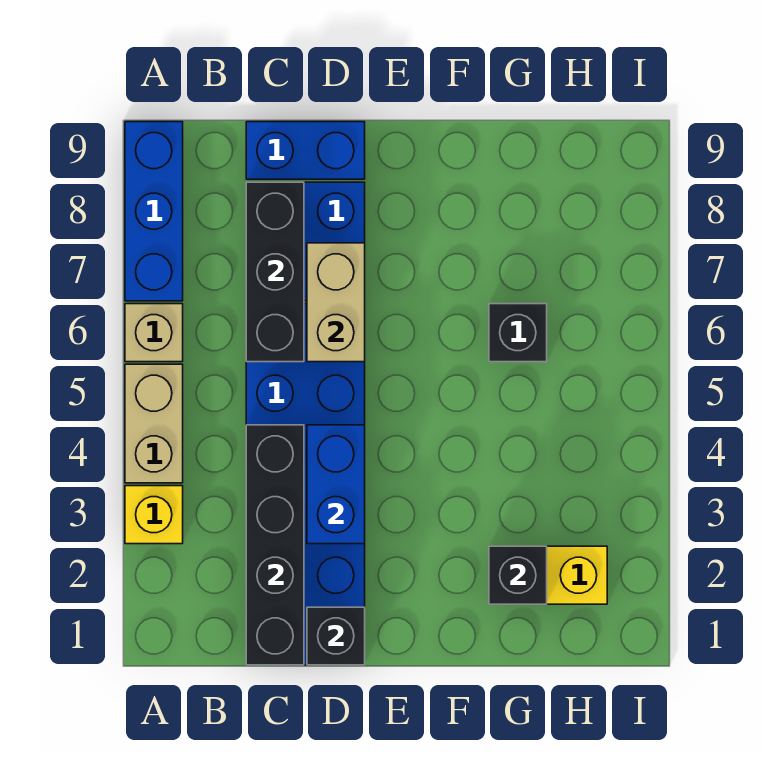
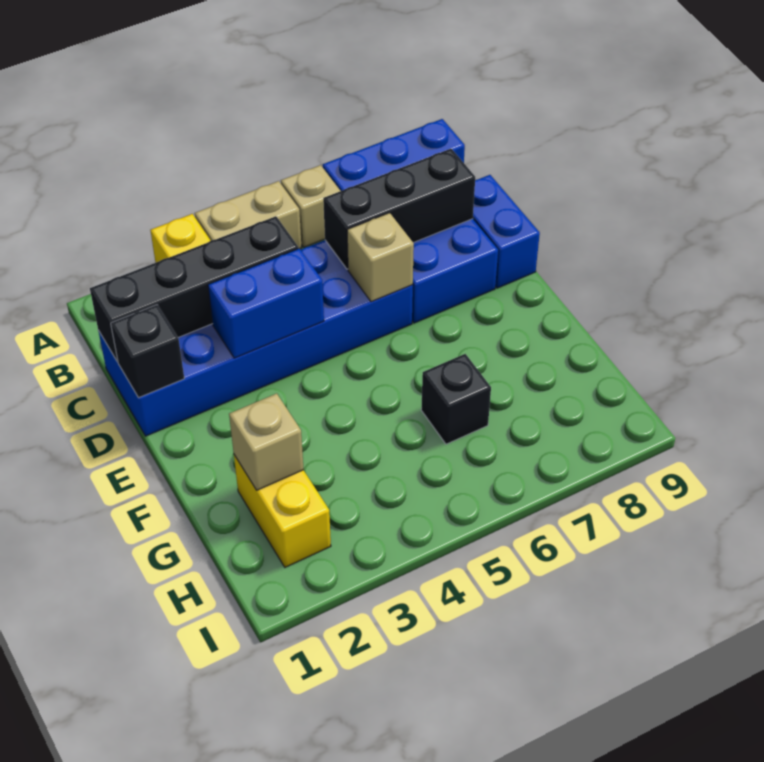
tan brick D6:D7 level 2 -> tan brick D6 level 2
black brick G2 level 2 -> tan brick G2 level 2

